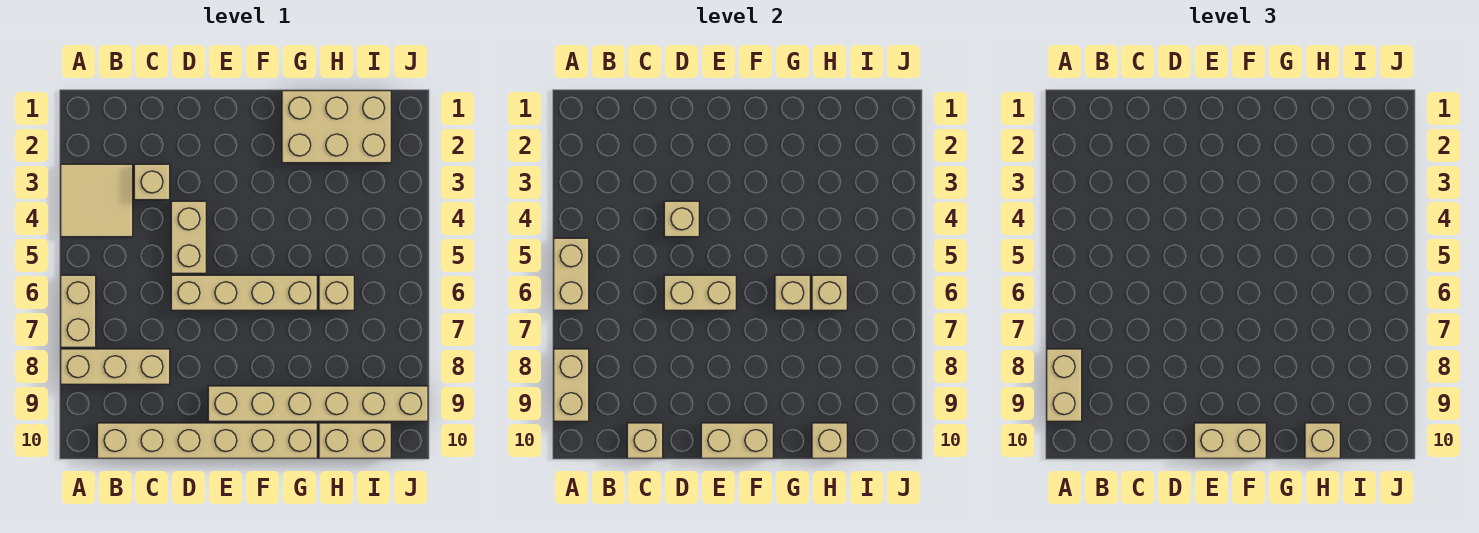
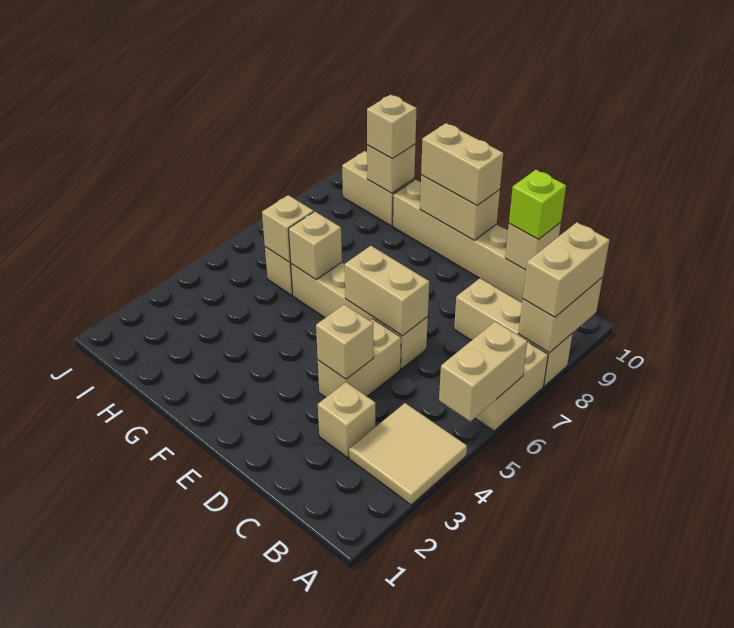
none -> lime brick C10 level 3
tan brick E9:J9 level 1 -> none
tan brick G1:I2 level 1 -> none

